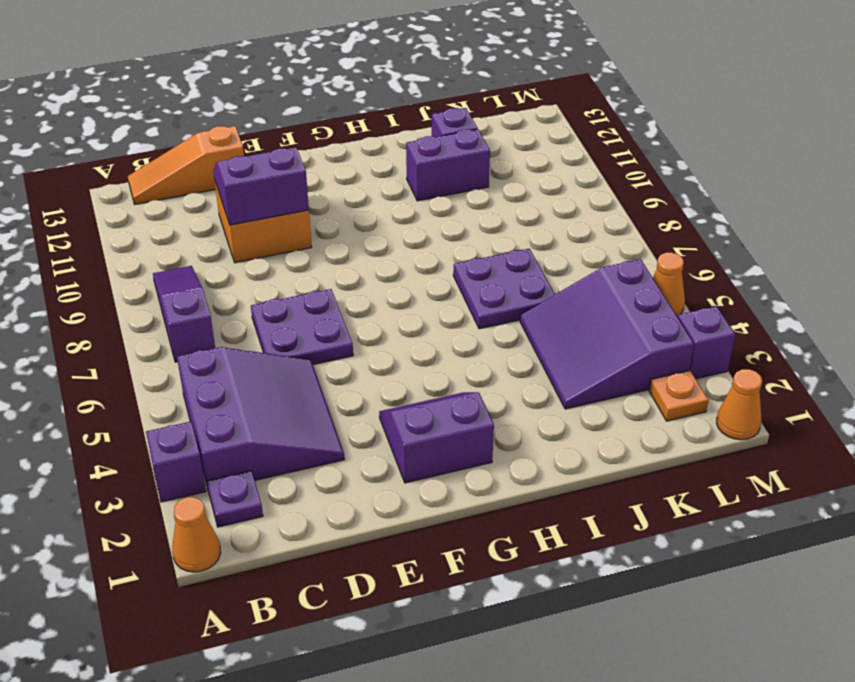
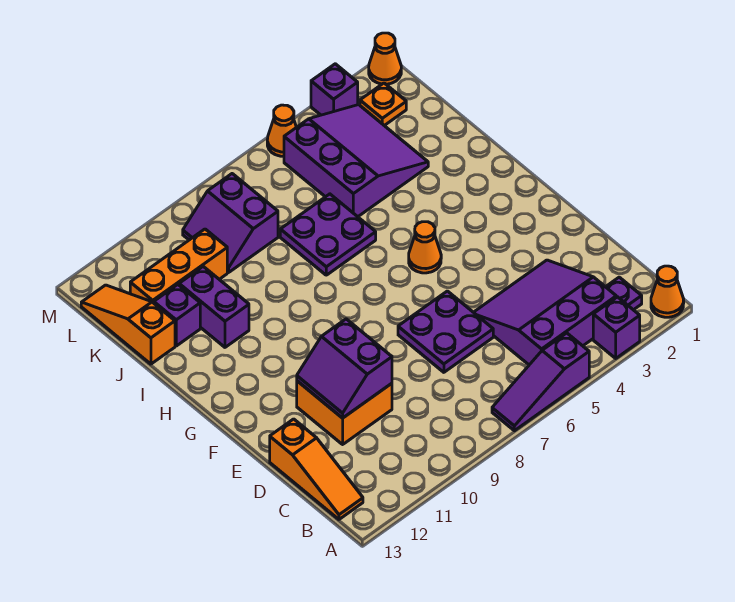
purple slope B7:B9 level 1 top 7 -> purple slope A5:A7 level 1 top 5
purple slope F2:G3 level 1 top 2 -> purple slope K8:L9 level 1 top 8
none -> orange cone G5 level 1
purple slope J3:L5 level 1 top L -> purple slope J3:L5 level 1 top 5
none -> orange slope J13:L13 level 1 top J
none -> orange brick K10:K12 level 1

